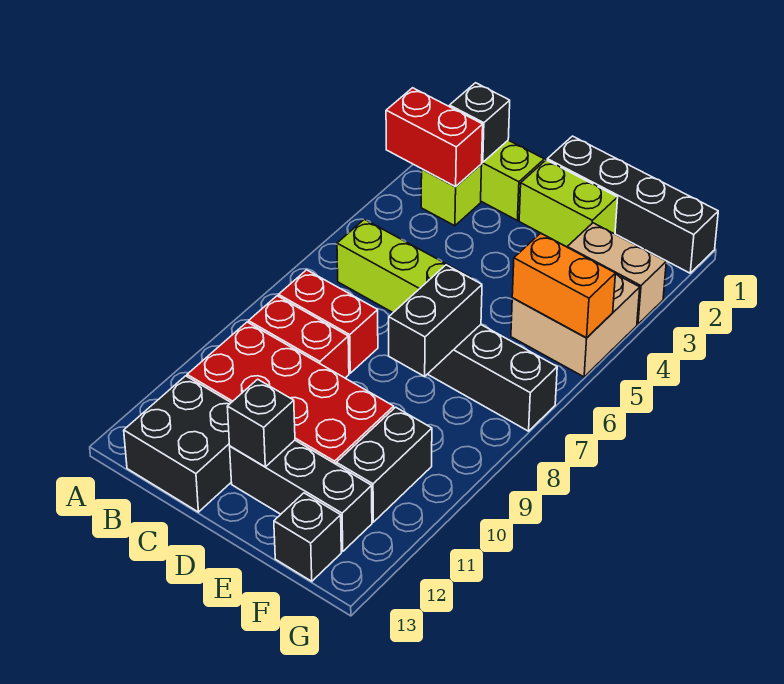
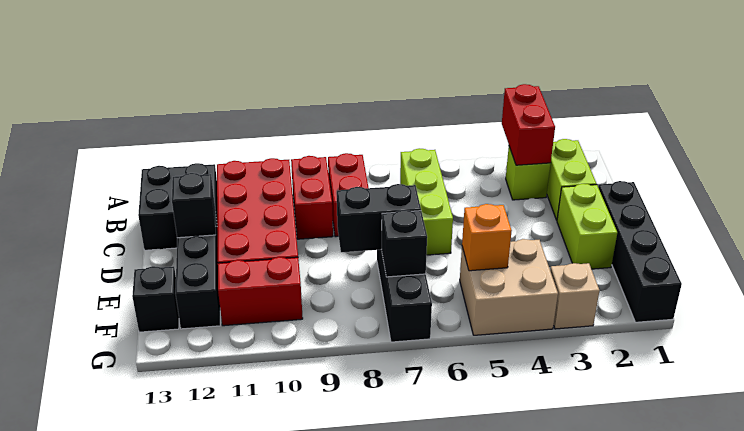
black brick B2 level 2 -> black brick F7 level 2
tan brick F3:G3 level 1 -> tan brick G3 level 1
orange brick F5:G5 level 2 -> orange brick F5 level 2
black brick F10:F11 level 1 -> red brick F10:F11 level 1

